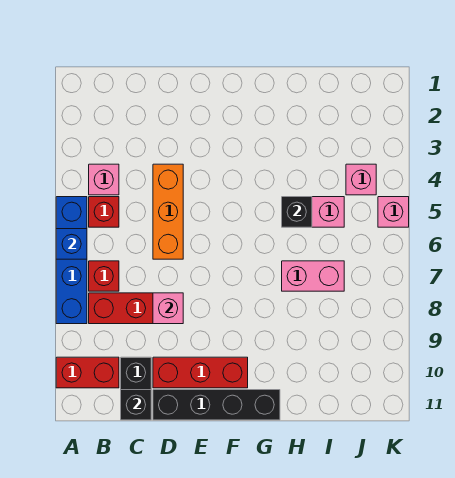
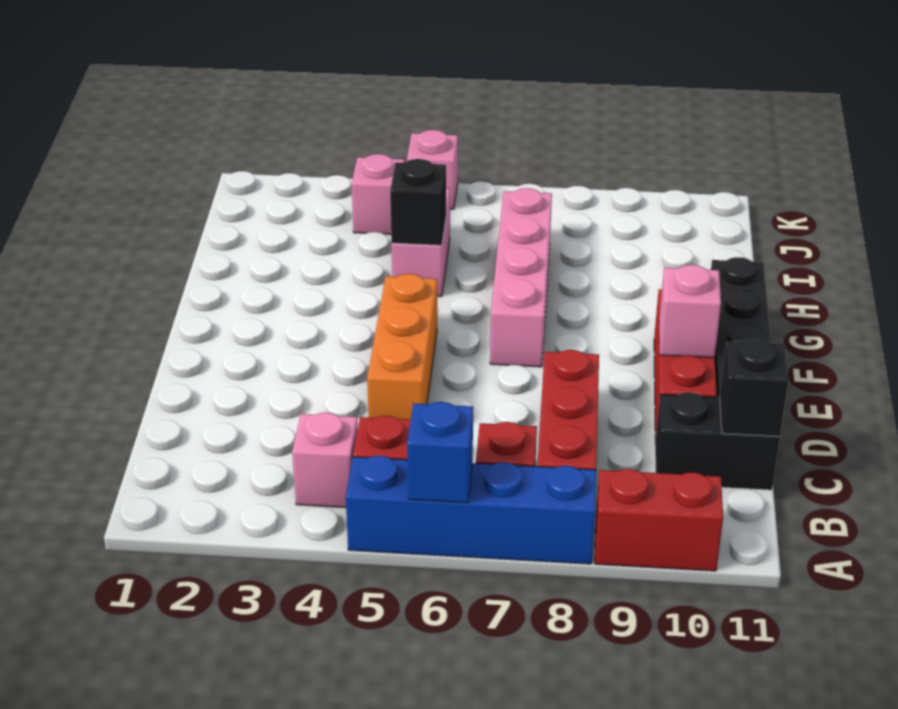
red brick A10:B10 level 1 -> red brick A9:A10 level 1
orange brick D4:D6 level 1 -> orange brick D5:F5 level 1
pink brick D8 level 2 -> pink brick E10 level 2
pink brick H7:I7 level 1 -> pink brick F7:I7 level 1

